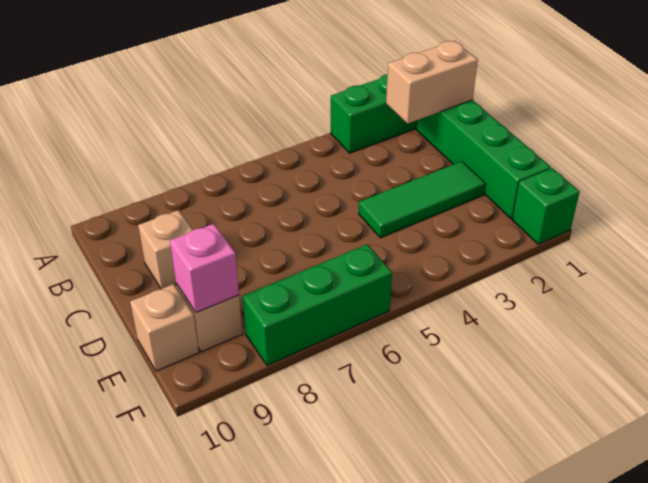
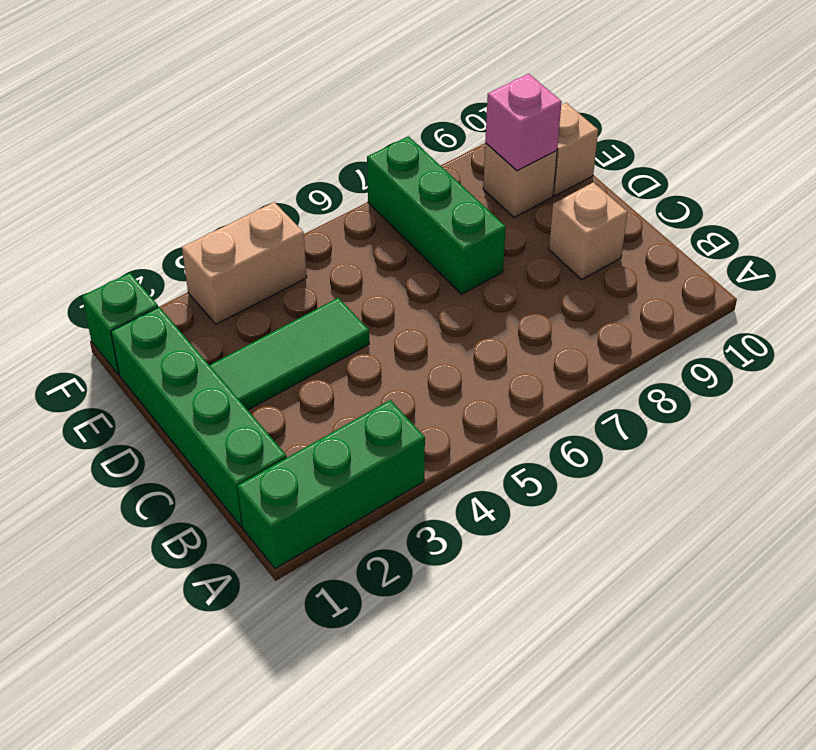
tan brick B1:B2 level 2 -> tan brick F3:F4 level 1
green brick F6:F8 level 1 -> green brick D7:F7 level 1

